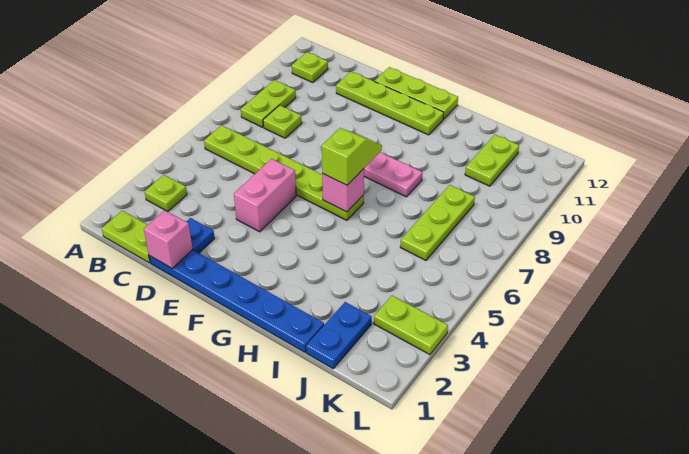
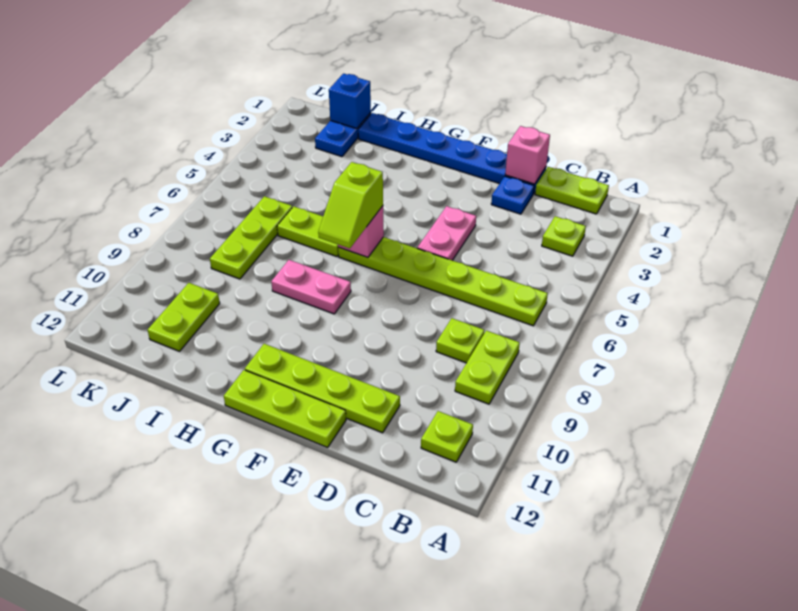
pink brick E4:E5 level 1 -> pink plate E4:E5 level 1
none -> blue brick J1 level 2
lime plate K3:L3 level 1 -> lime plate H6:I6 level 1

